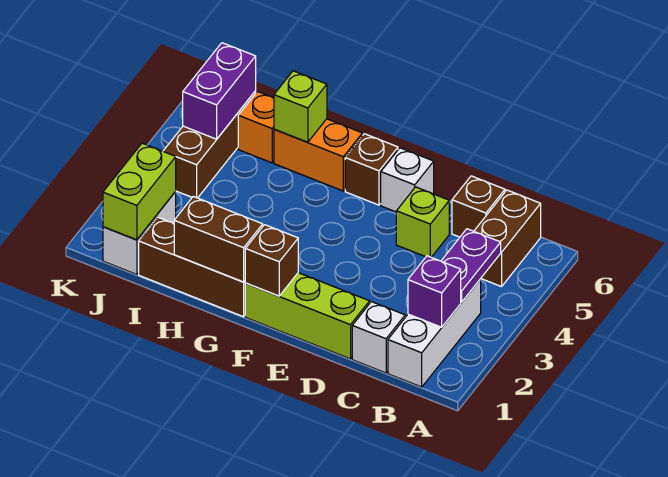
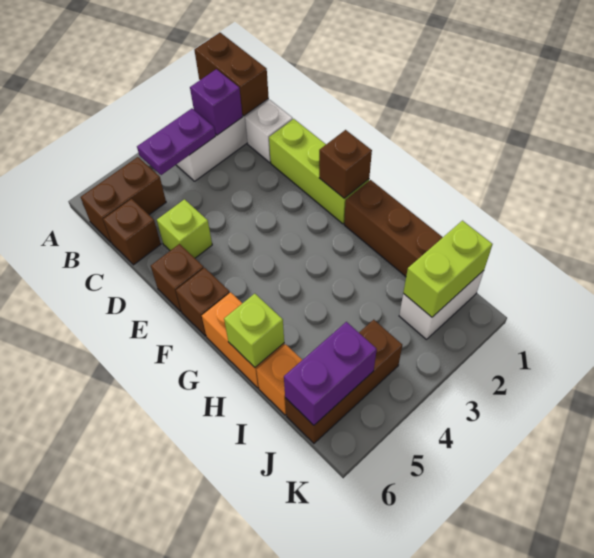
white brick E6 level 1 -> brown brick E6 level 1
brown brick G1:H1 level 2 -> brown brick A1:B1 level 2

